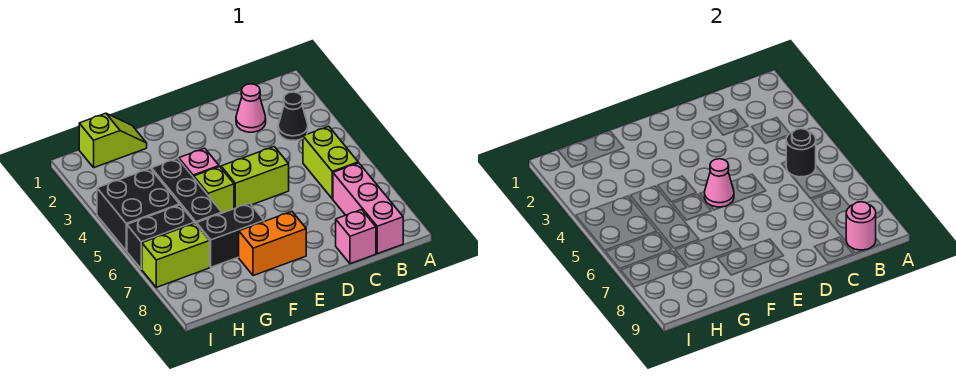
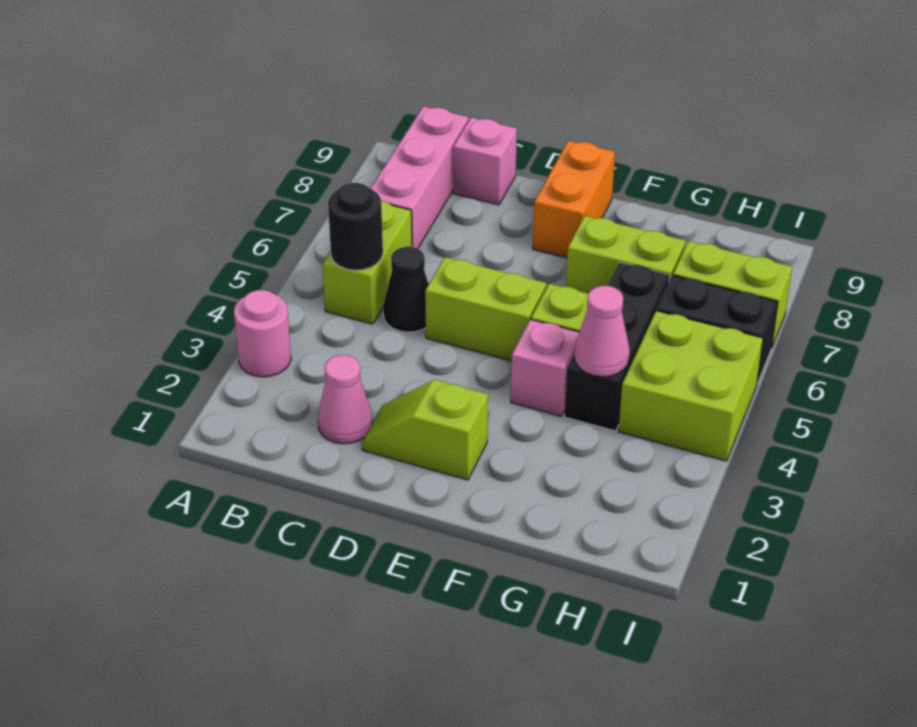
black cone B3 level 1 -> black cone C5 level 1
pink round brick B9 level 2 -> pink round brick A3 level 1
pink cone E5 level 2 -> pink cone G4 level 2
orange brick E8:F8 level 1 -> orange brick E8:E9 level 1
black brick F7:G7 level 1 -> lime brick F7:G7 level 1
lime slope G1:H1 level 1 top H -> lime slope D2:E2 level 1 top E
black brick H4:I5 level 1 -> lime brick H4:I5 level 1

